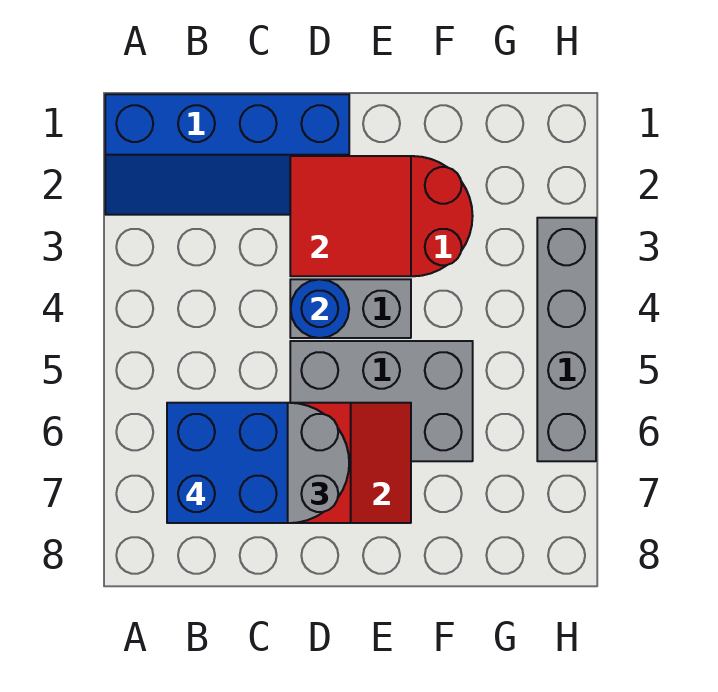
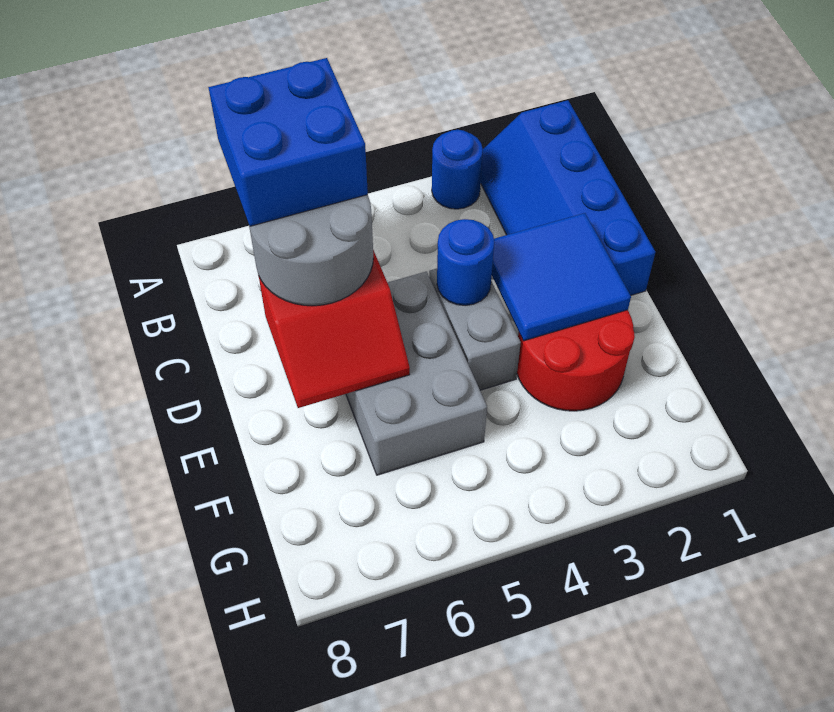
none -> blue round brick A3 level 1
red tile D2:E3 level 2 -> blue tile D2:E3 level 2
grey brick H3:H6 level 1 -> none

